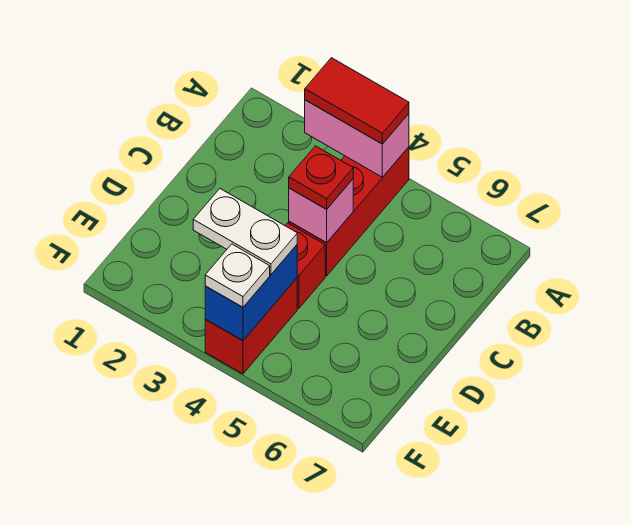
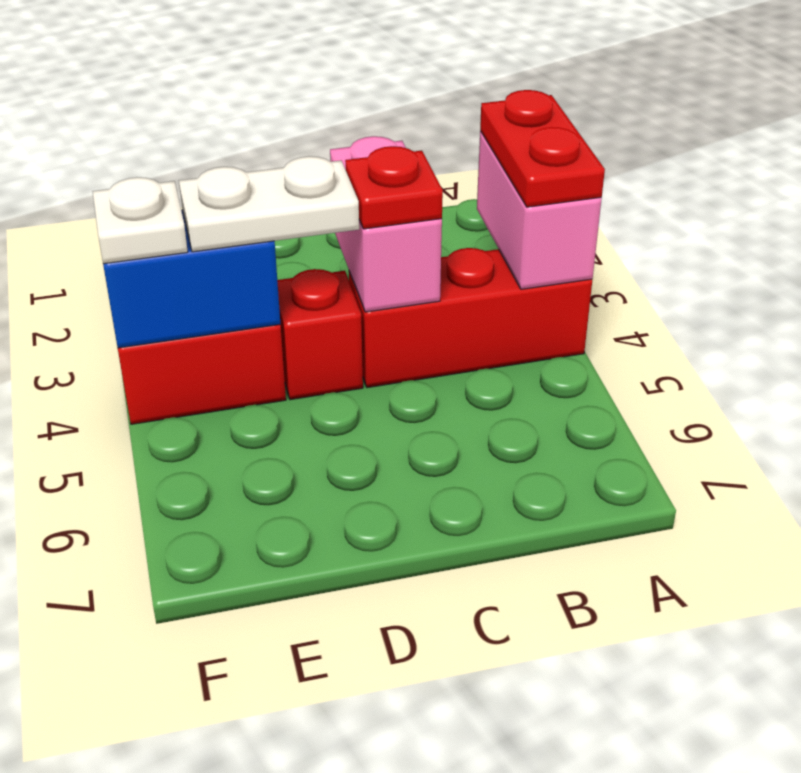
red tile A3:A4 level 3 -> red plate A3:A4 level 3
pink brick C4 level 2 -> pink brick C3:C4 level 2
white plate E3:E4 level 3 -> white plate D4:E4 level 3

